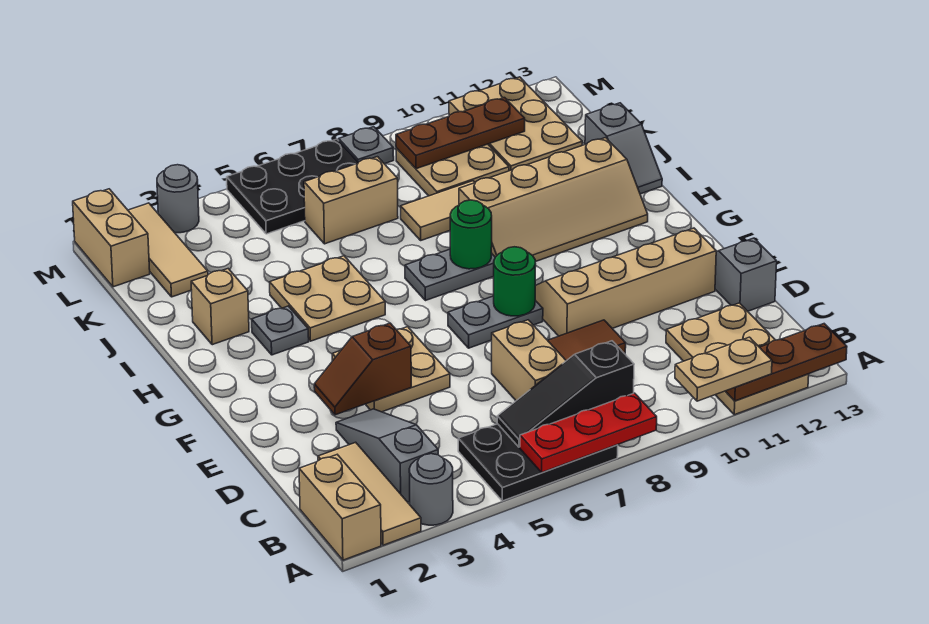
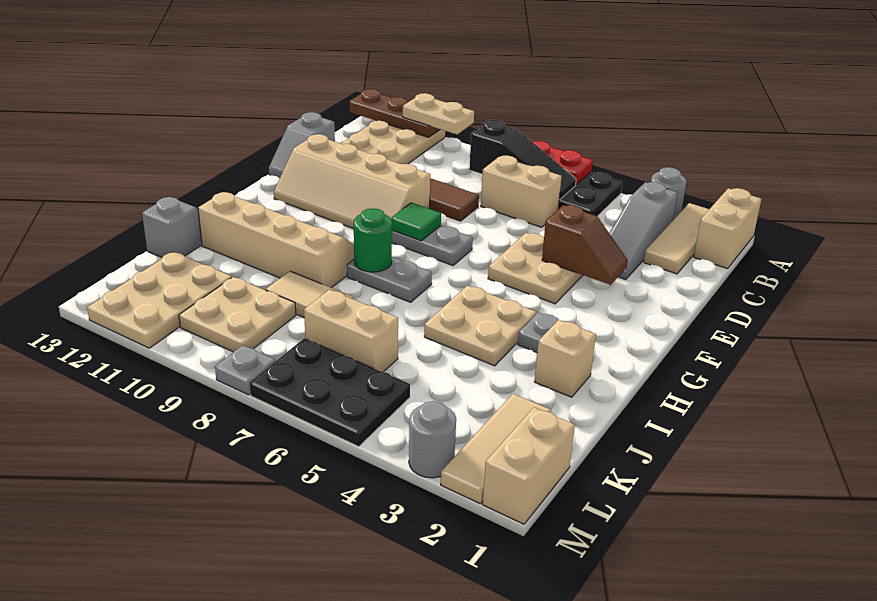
tan brick C7:D7 level 1 -> tan brick C6:C7 level 1
green round brick F8 level 2 -> green tile F8 level 2
brown plate L9:L11 level 2 -> none

